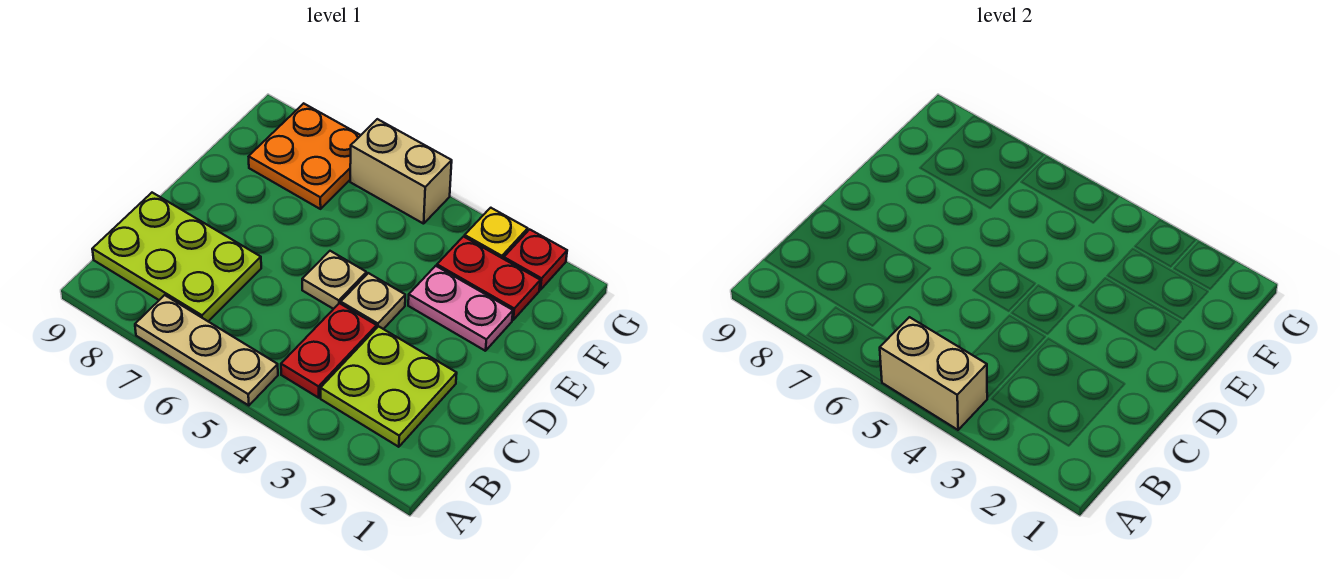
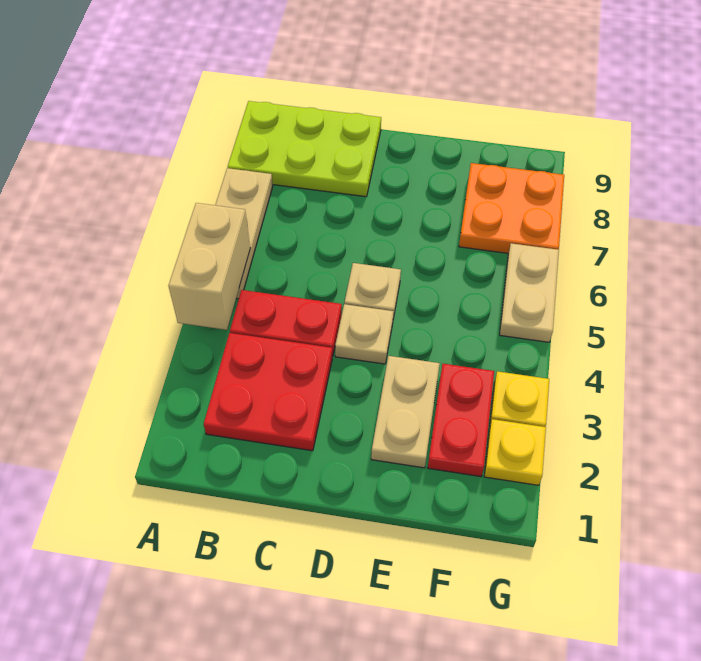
lime plate B2:C3 level 1 -> red plate B2:C3 level 1
lime plate B7:C9 level 1 -> lime plate A8:C9 level 1
pink plate E2:E3 level 1 -> tan plate E2:E3 level 1
red plate G2 level 1 -> yellow plate G2 level 1
tan brick G5:G6 level 1 -> tan plate G5:G6 level 1

